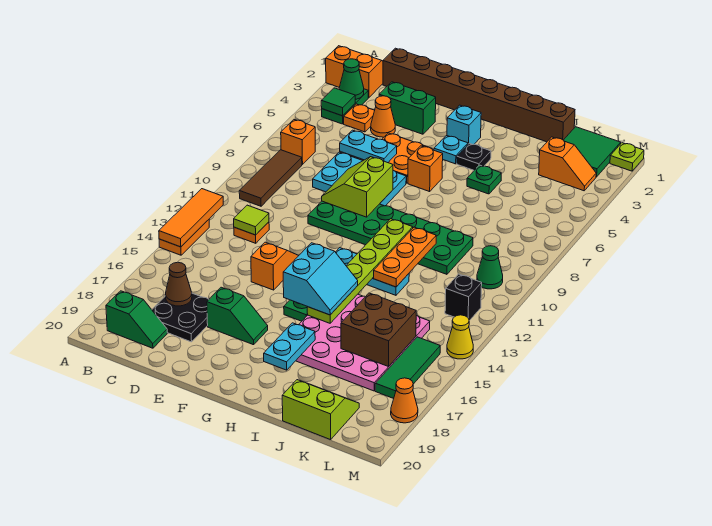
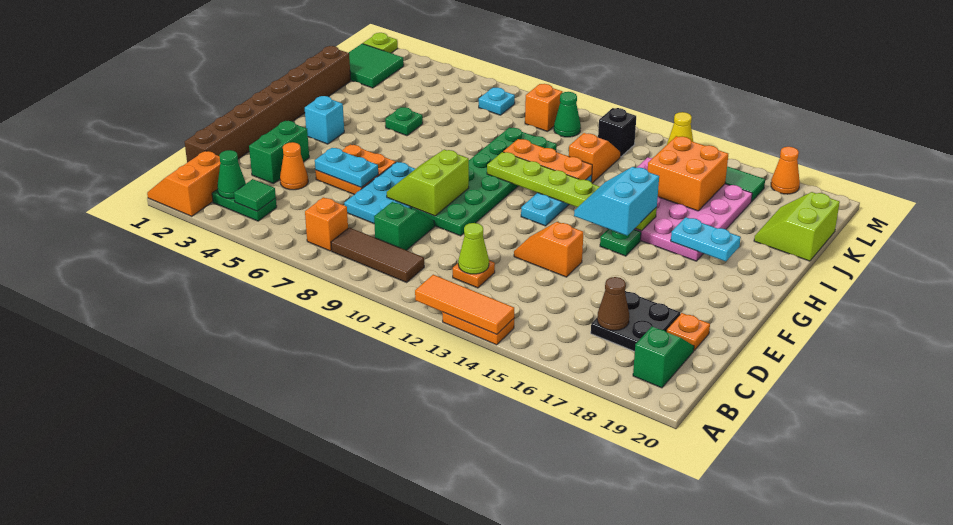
orange plate C4 level 1 -> orange plate D19 level 1
lime tile C12 level 2 -> lime cone C12 level 2
cyan plate D6:E6 level 2 -> cyan plate E5:E6 level 2
lime slope E8:F9 level 2 top F -> lime slope E8:F9 level 2 top 9
green slope E17:F17 level 1 top E -> green slope C9:D9 level 1 top C
cyan plate G4 level 1 -> cyan plate L7 level 1
orange brick G6 level 1 -> orange brick L9 level 1
cyan slope G14:H15 level 3 top G -> cyan slope G14:H15 level 3 top 15
black plate H4 level 1 -> none
brown brick J15:K16 level 2 -> orange brick J15:K16 level 2
orange slope K3:L3 level 1 top K -> orange slope J12:K12 level 1 top J

